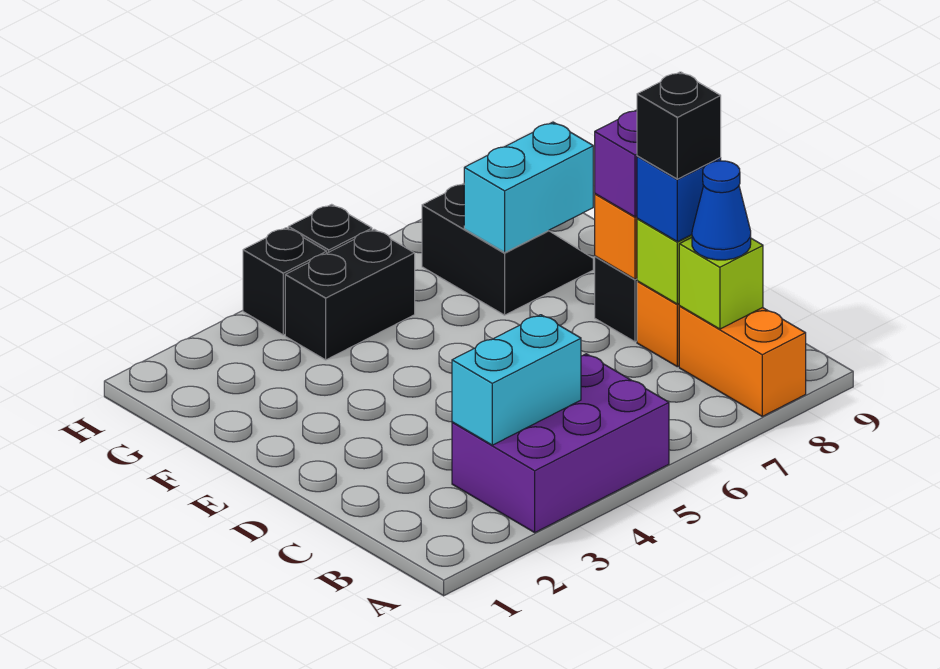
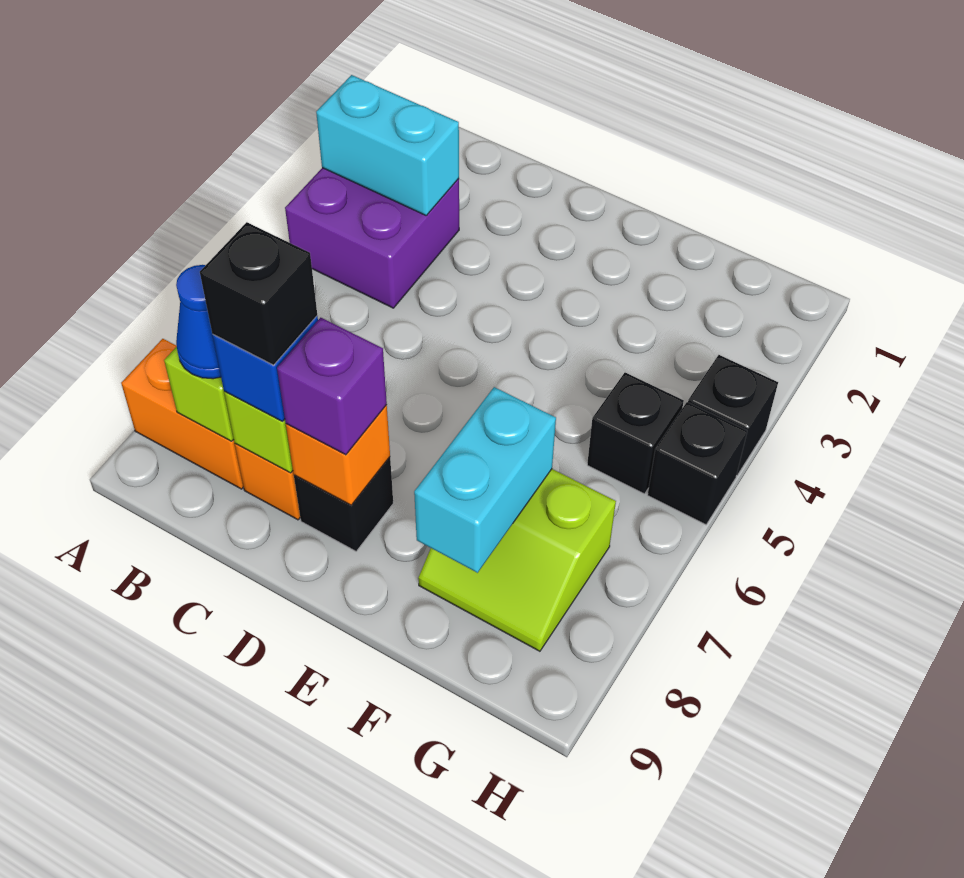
purple brick A3:B5 level 1 -> purple brick A3:B4 level 1
cyan brick B3:B4 level 2 -> cyan brick A3:B3 level 2
black slope F7:G8 level 1 top 7 -> lime slope F7:G8 level 1 top 7
black brick G4:G5 level 1 -> black brick G5 level 1

